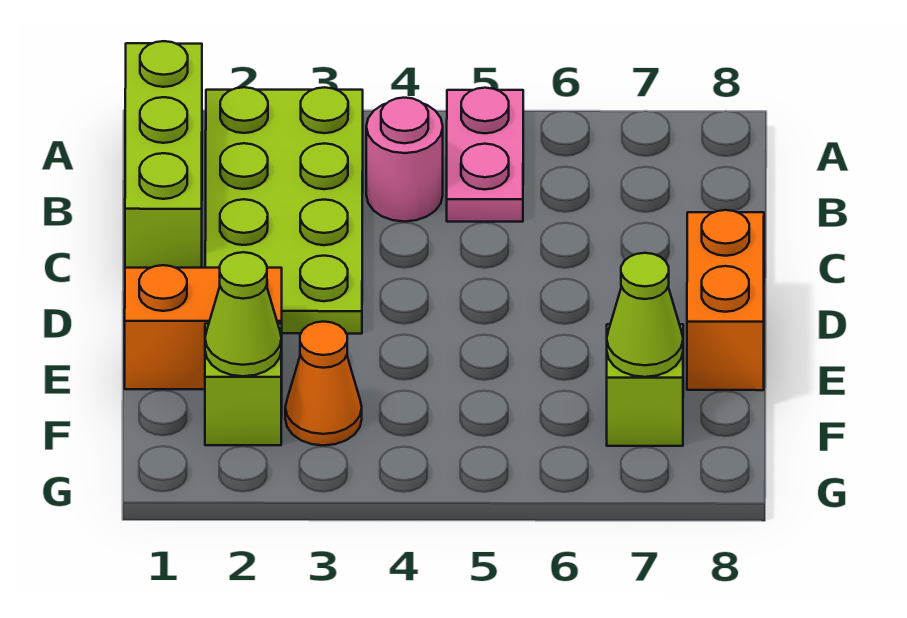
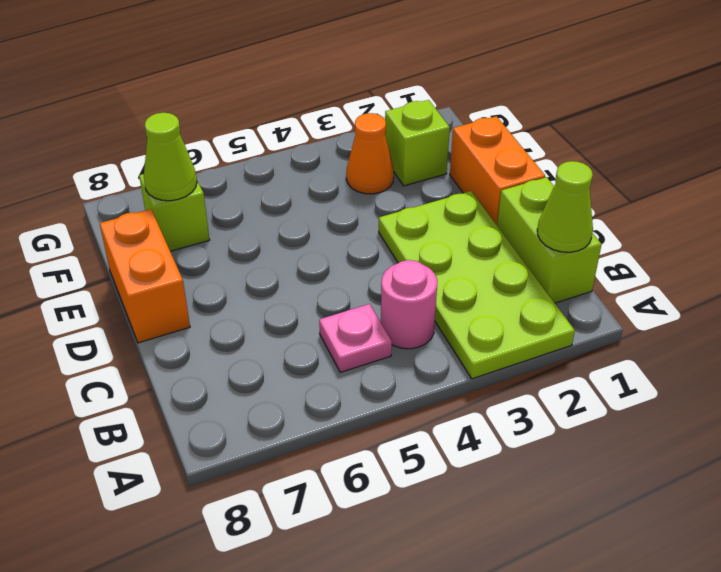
lime brick A1:C1 level 1 -> lime brick B1:C1 level 1
pink plate A5:B5 level 1 -> pink plate B5 level 1
orange brick E1:E2 level 1 -> orange brick D1:E1 level 1
lime cone F2 level 2 -> lime cone B1 level 2

